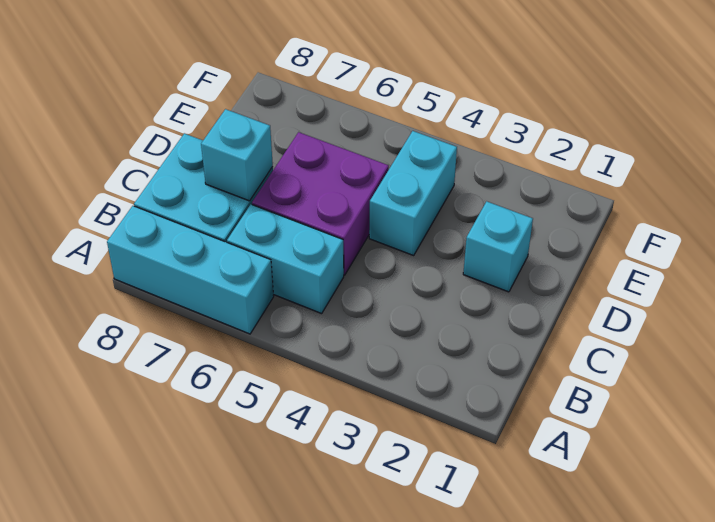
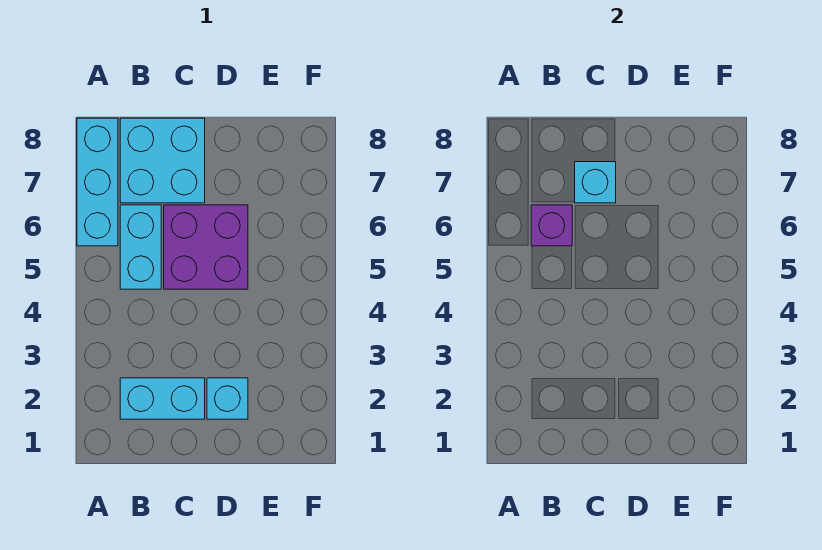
none -> purple brick B6 level 2
cyan brick D4:E4 level 1 -> cyan brick B2:C2 level 1

